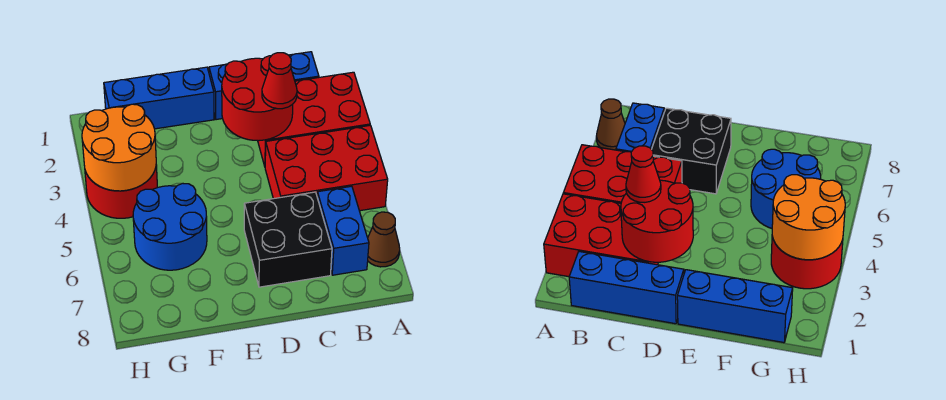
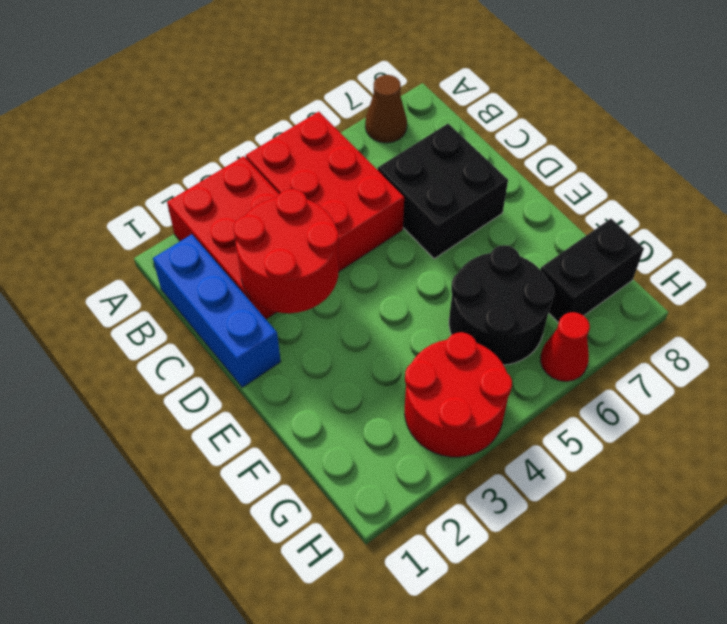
blue brick B6:B7 level 1 -> none
red cone C3 level 3 -> red cone H6 level 1
blue brick E1:G1 level 1 -> none
blue round brick F5:G6 level 1 -> black round brick F5:G6 level 1
orange round brick G3:H4 level 2 -> none
none -> black brick G7:G8 level 1

